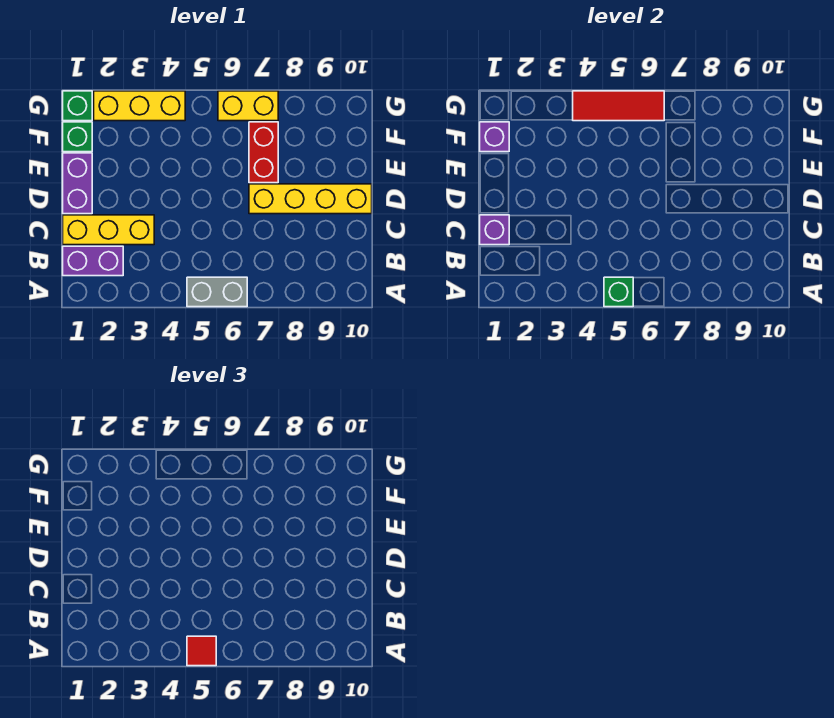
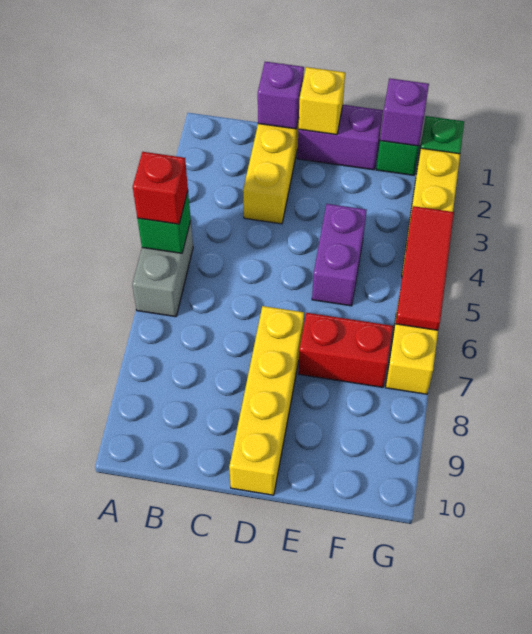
red tile A5 level 3 -> red brick A5 level 3
purple brick B1:B2 level 1 -> purple brick E4:E5 level 1
none -> yellow brick D1 level 2

